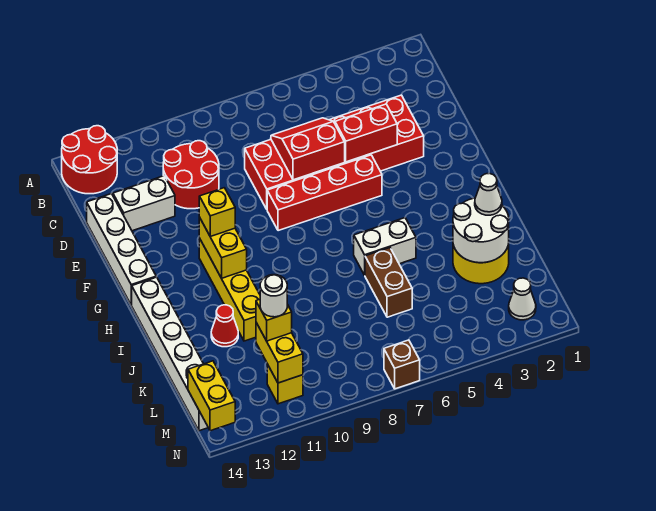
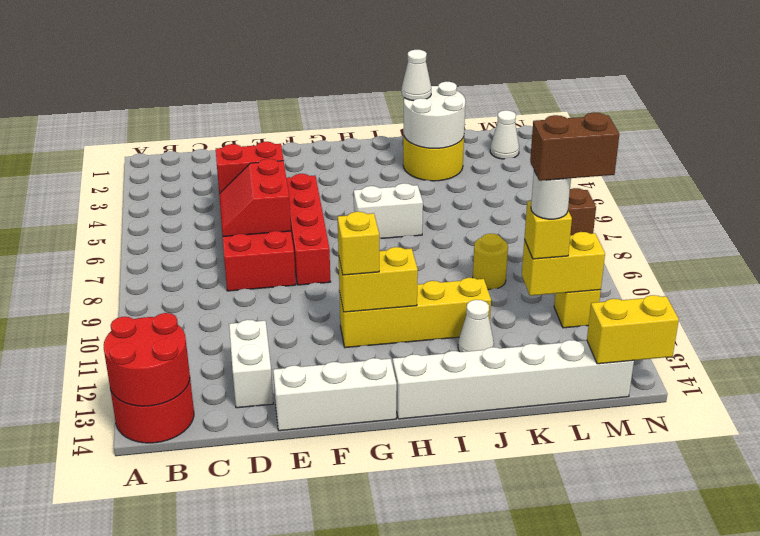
red round brick C10:D11 level 1 -> red round brick A13:B14 level 2
white brick D14:G14 level 1 -> white brick E14:G14 level 1
red brick E4:E5 level 2 -> red brick D5:E5 level 2
white brick I5:I6 level 1 -> white brick H6:I6 level 1
brown brick J6:K6 level 1 -> brown brick L11:M11 level 5
red cone J12 level 1 -> white cone J12 level 1
none -> yellow round brick K9 level 1

